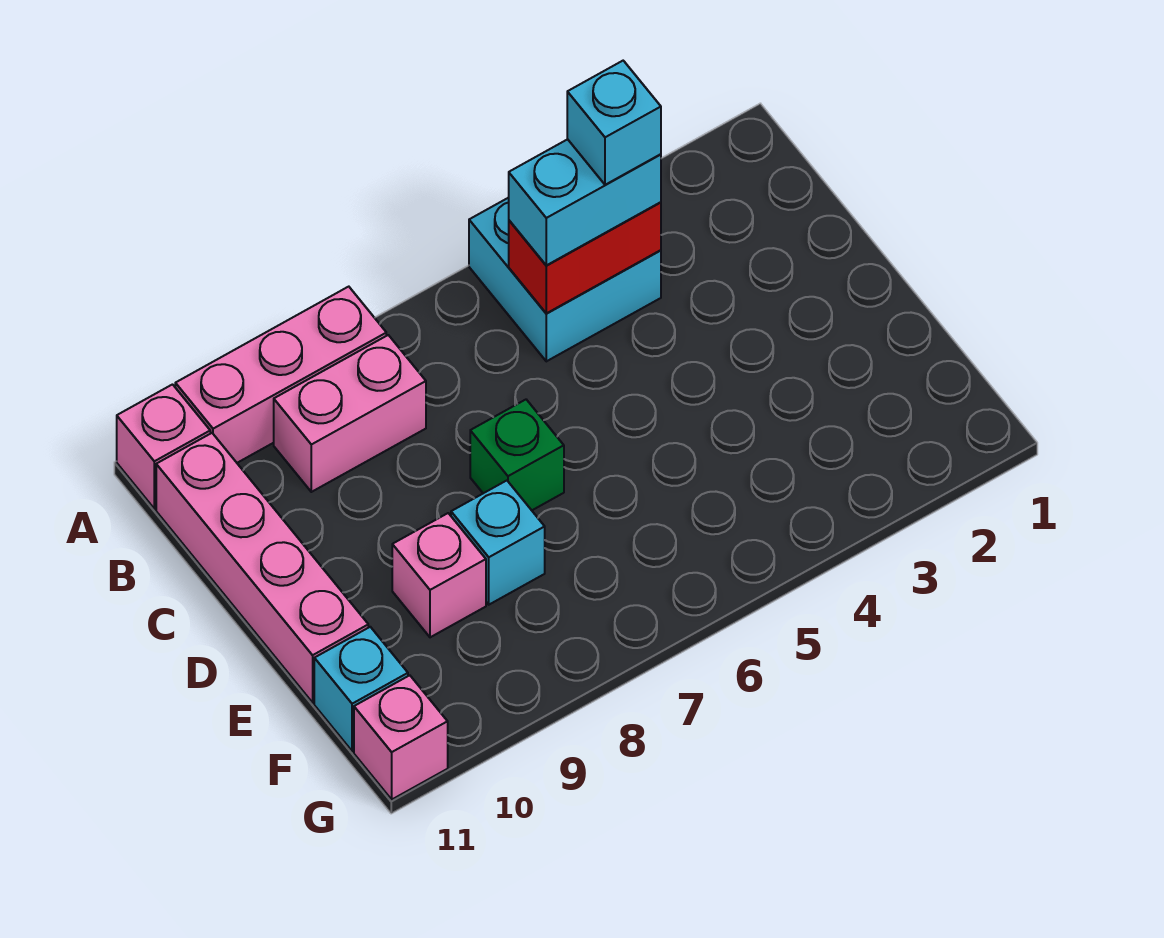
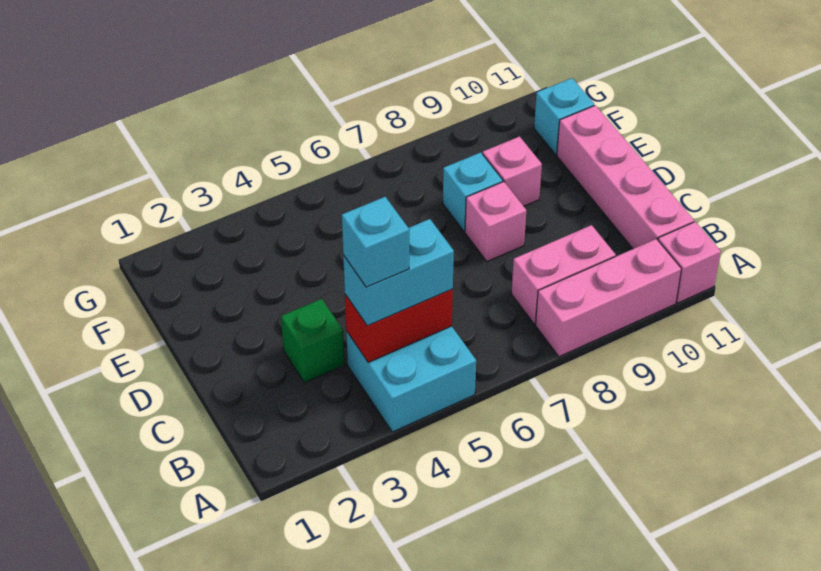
green brick D7 level 1 -> green brick C3 level 1
pink brick G11 level 1 -> pink brick D8 level 1

